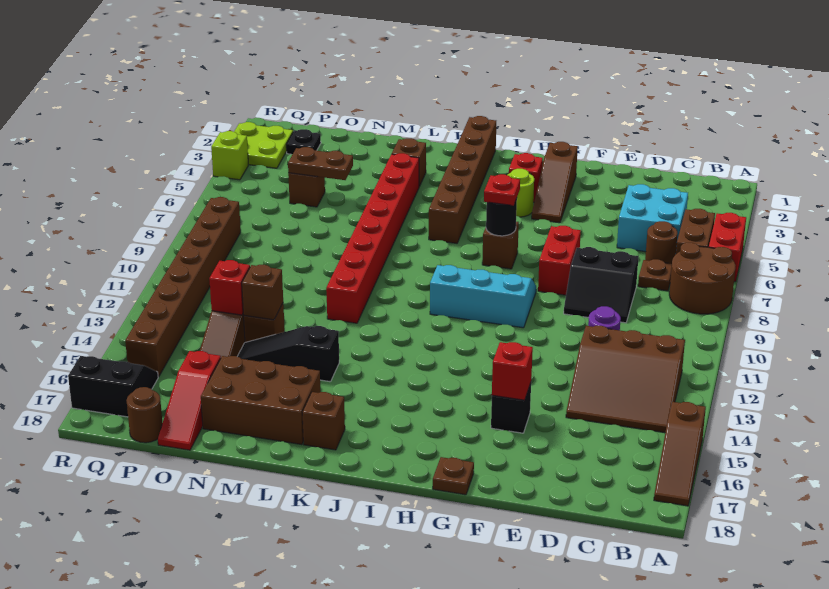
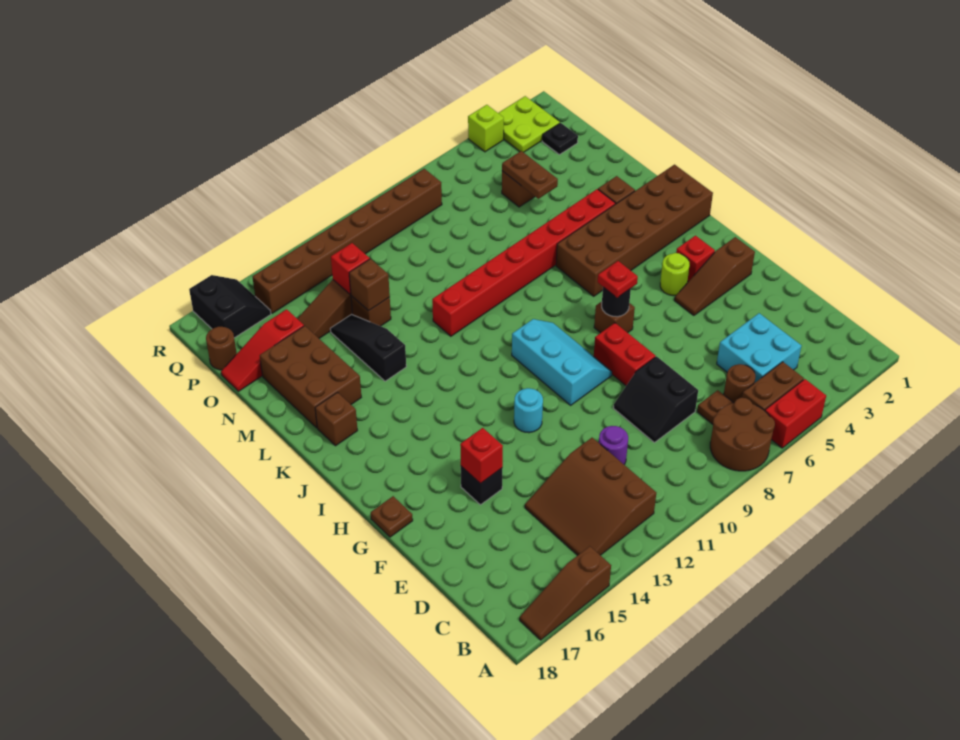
red brick F7:F8 level 1 -> red brick F8:G8 level 1
none -> cyan round brick G12 level 1
brown brick J1:J6 level 1 -> brown brick J1:K6 level 1

